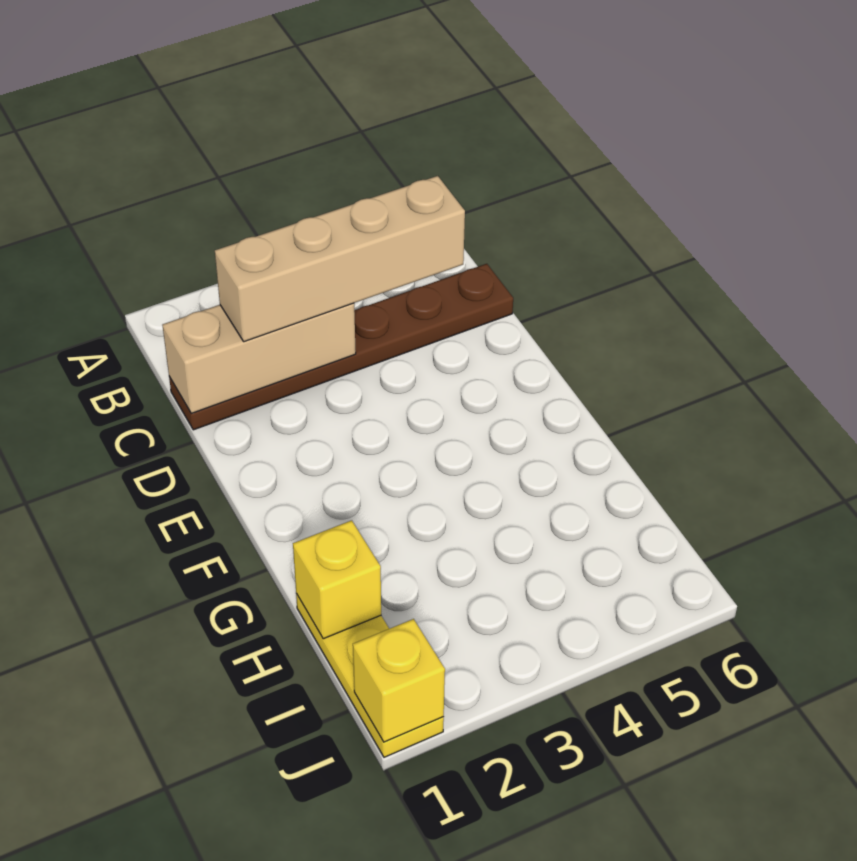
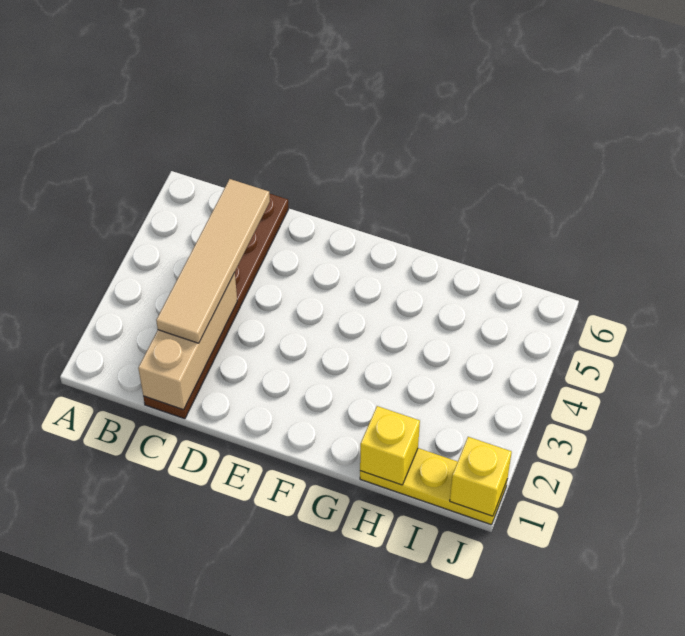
tan brick C2:C5 level 3 -> tan tile C2:C5 level 3

